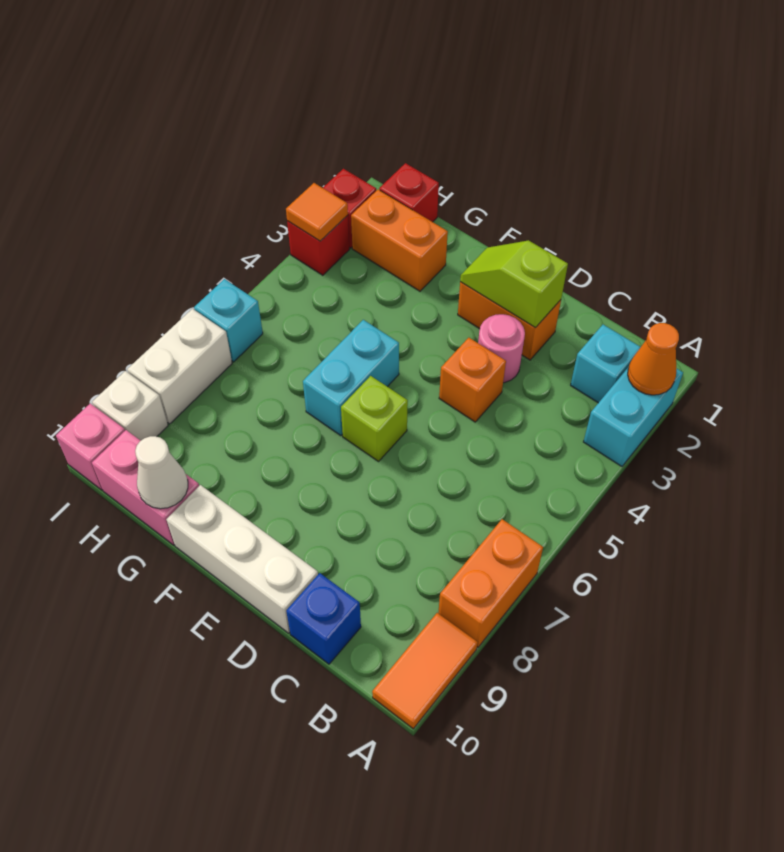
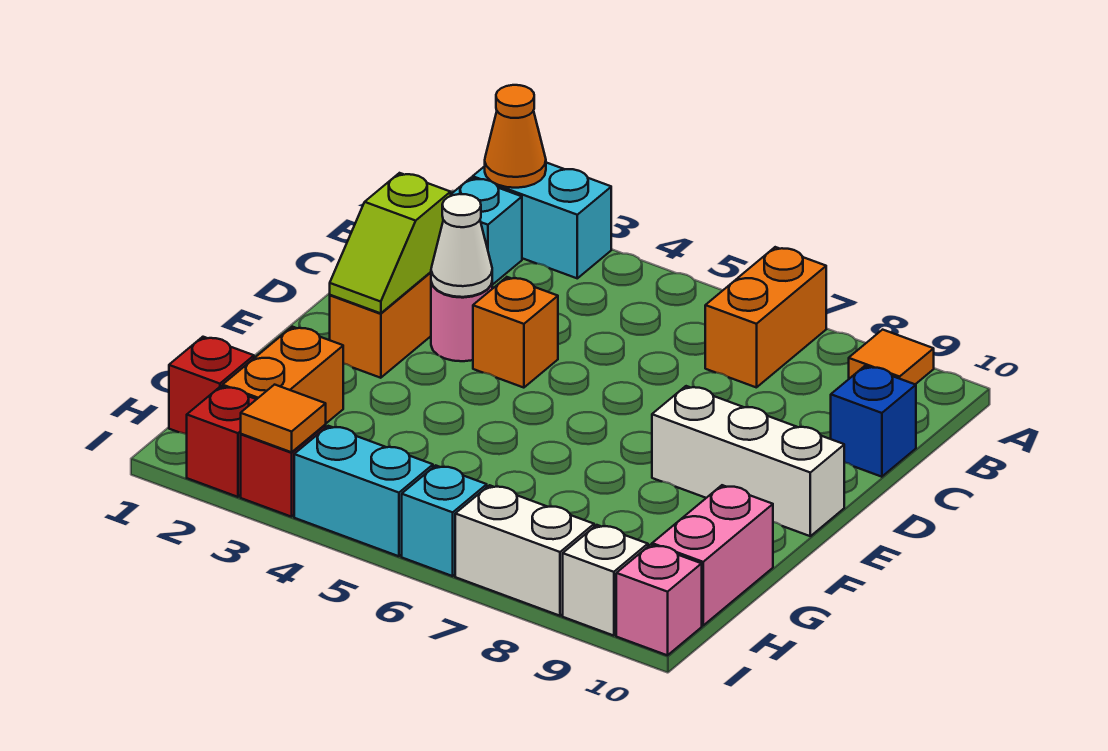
orange brick A7:A8 level 1 -> orange brick A7:B7 level 1
orange tile A9:A10 level 1 -> orange tile A9 level 1
white brick D10:F10 level 1 -> white brick E8:E10 level 1
lime brick E6 level 1 -> none
cyan brick F5:F6 level 1 -> cyan brick I4:I5 level 1
white cone G10 level 2 -> white cone D3 level 2

